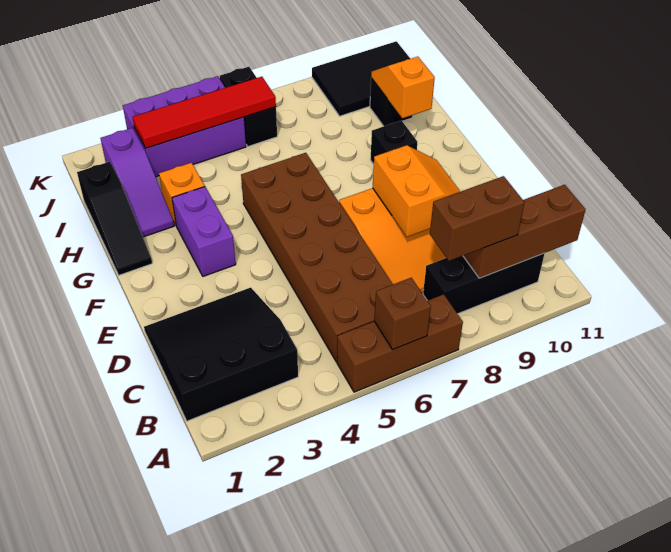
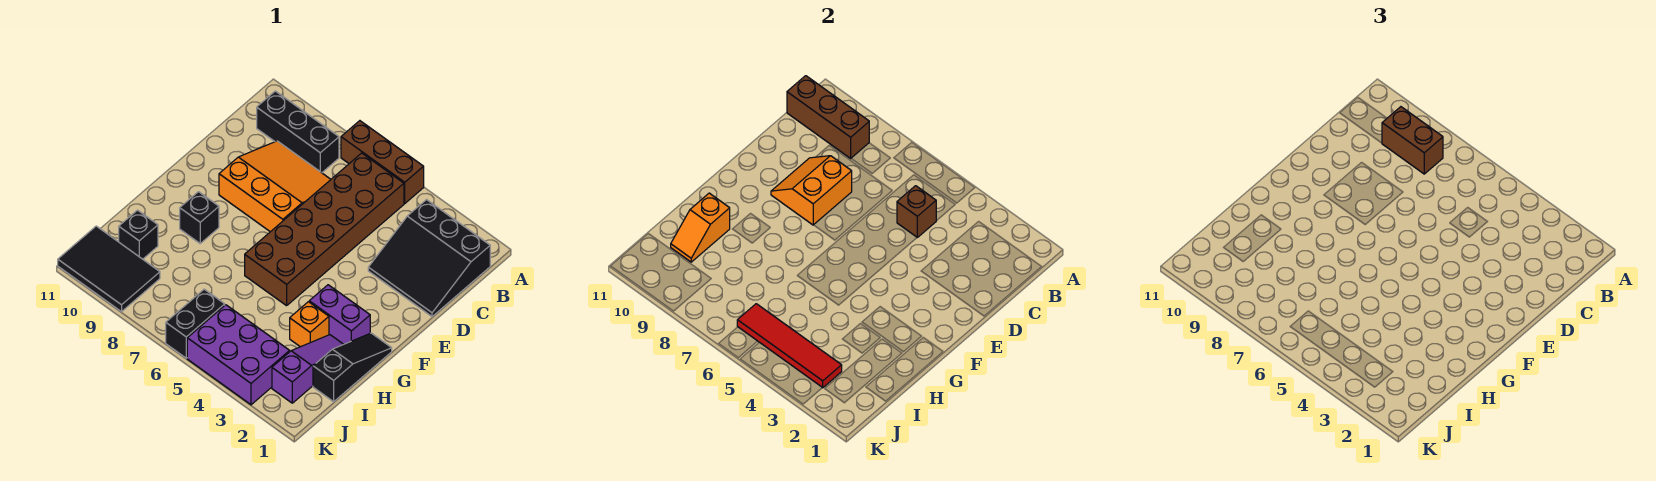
brown brick A6 level 2 -> brown brick C5 level 2
purple brick F3:G3 level 1 -> purple brick G2:G3 level 1

